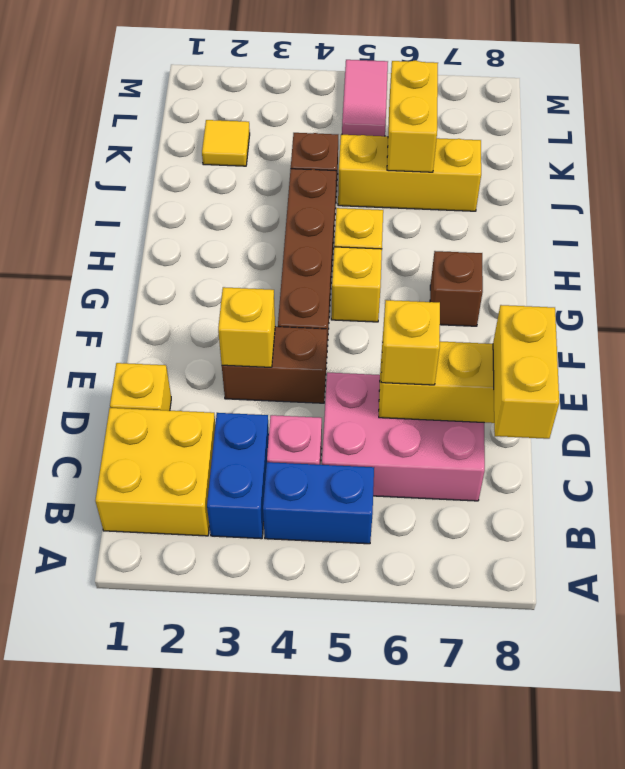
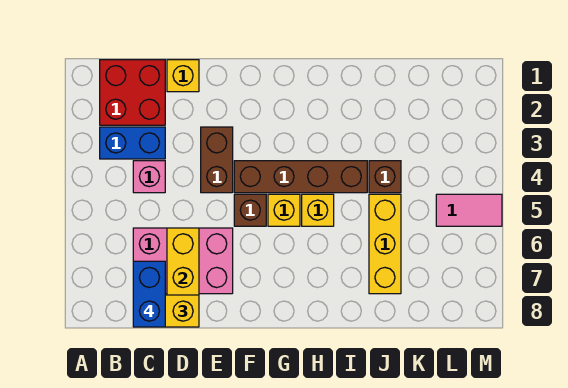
yellow brick B1:C2 level 1 -> red brick B1:C2 level 1
blue brick B4:B5 level 1 -> blue brick C7:C8 level 4
pink brick C5:D7 level 1 -> pink brick C6:E7 level 1
yellow brick D6 level 3 -> none
yellow brick E3 level 2 -> none
brown brick G7 level 1 -> brown brick F5 level 1
yellow brick J6:K6 level 2 -> none
yellow tile K2 level 1 -> none

